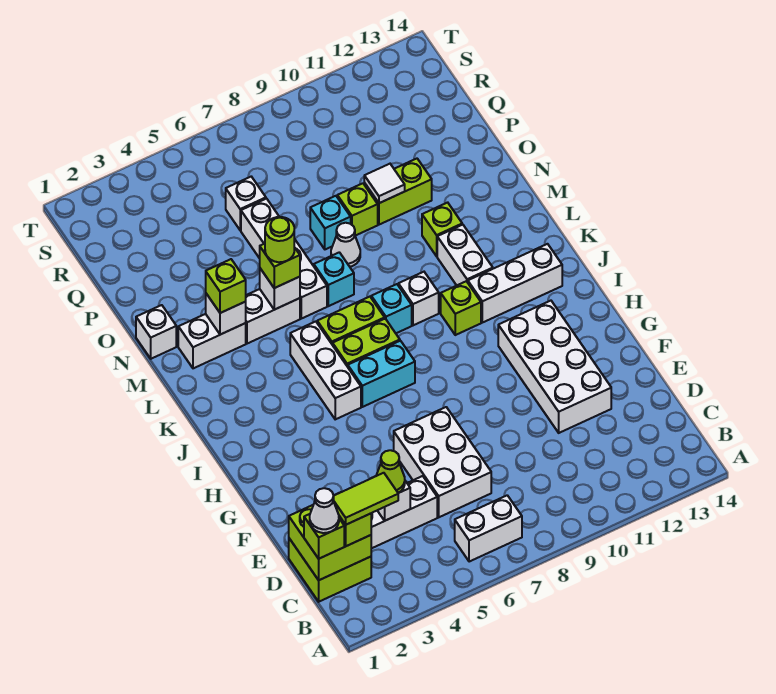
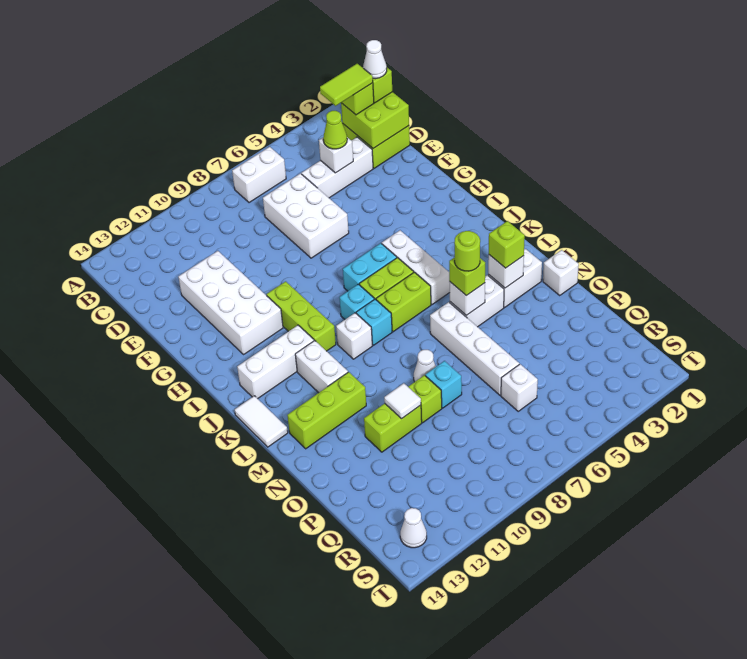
lime brick J10 level 1 -> lime brick H10:J10 level 1
none -> white tile K14:L14 level 1
cyan brick M7 level 1 -> cyan brick J8 level 1
lime brick M11 level 1 -> lime brick M11:M13 level 1
none -> white cone S13 level 1

